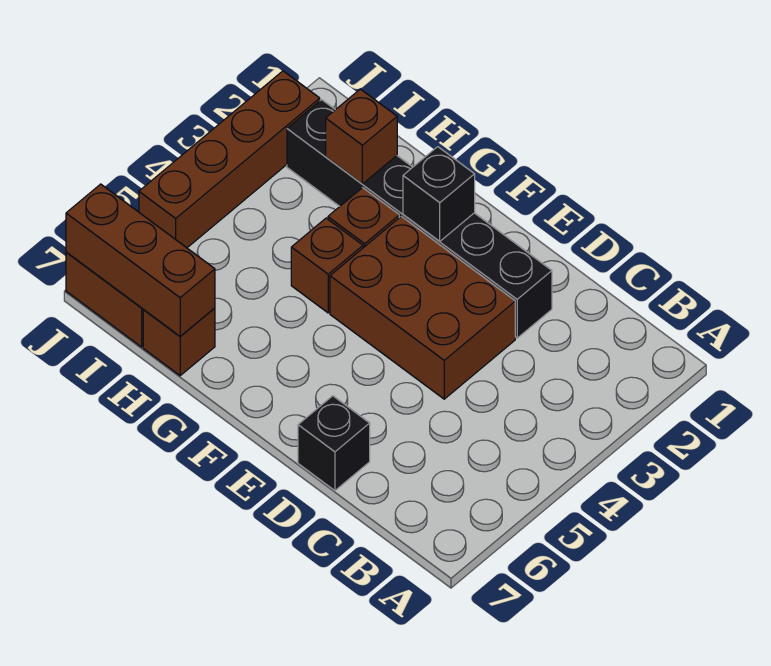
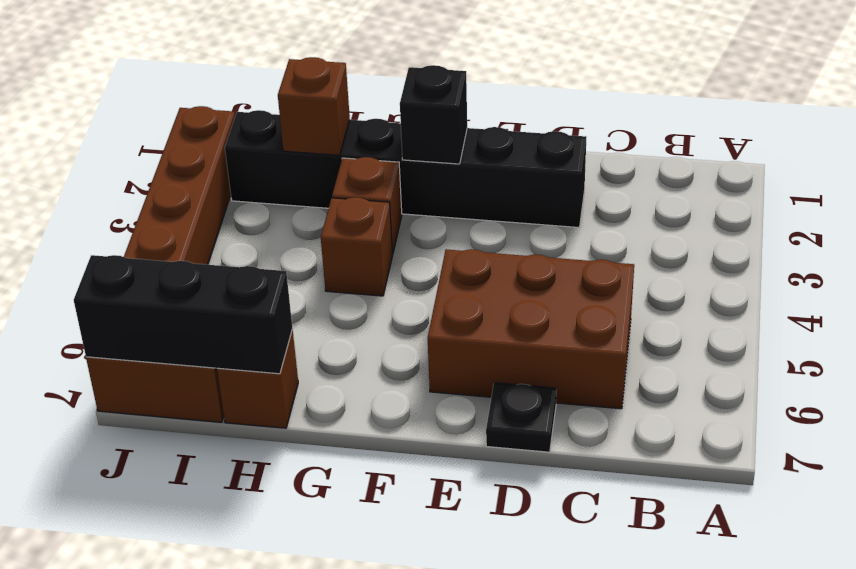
brown brick D3:F4 level 1 -> brown brick C5:E6 level 1
black brick D7 level 1 -> black plate D7 level 1
brown brick H7:J7 level 2 -> black brick H7:J7 level 2

